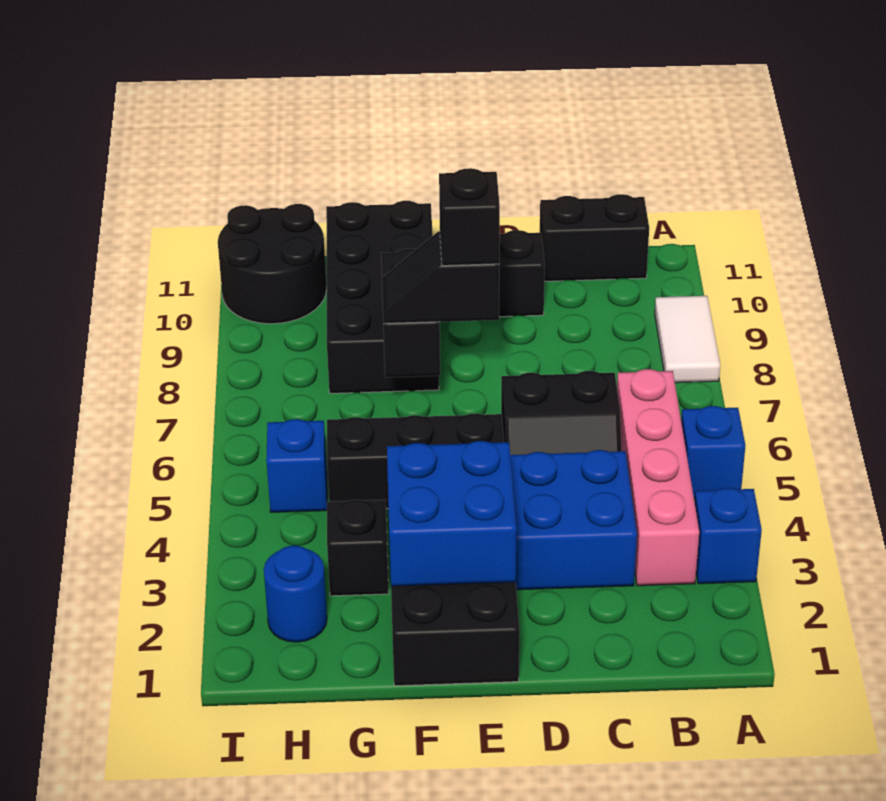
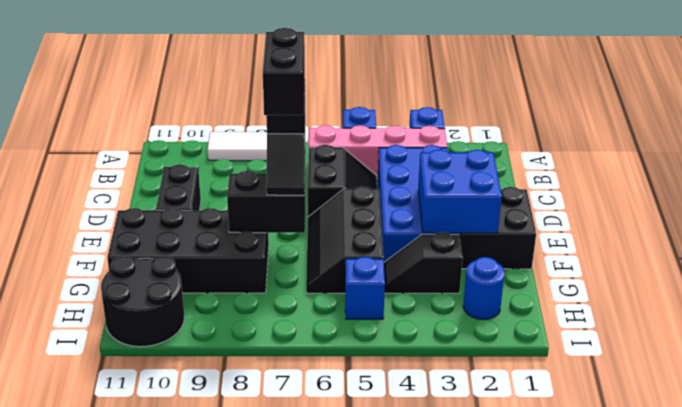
black brick B11:C11 level 1 -> black brick E7:F7 level 5

